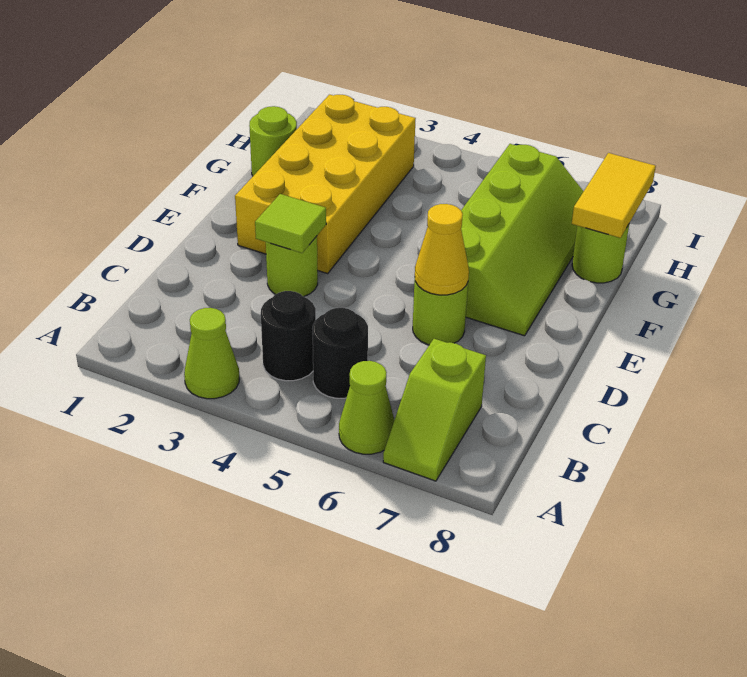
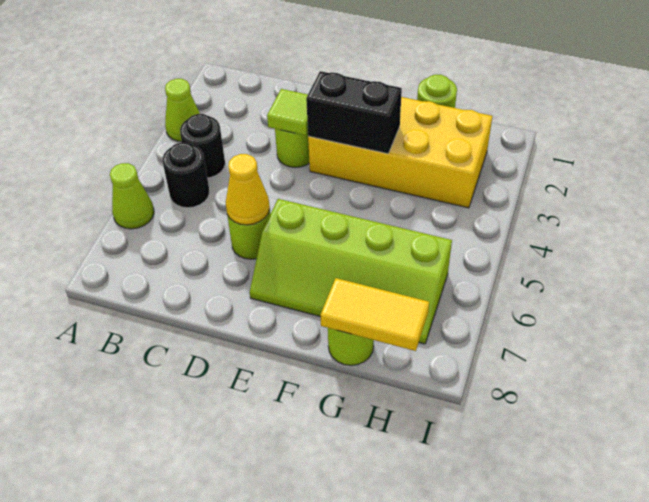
lime slope A7:B7 level 1 top B -> none
none -> black brick E3:F3 level 2

